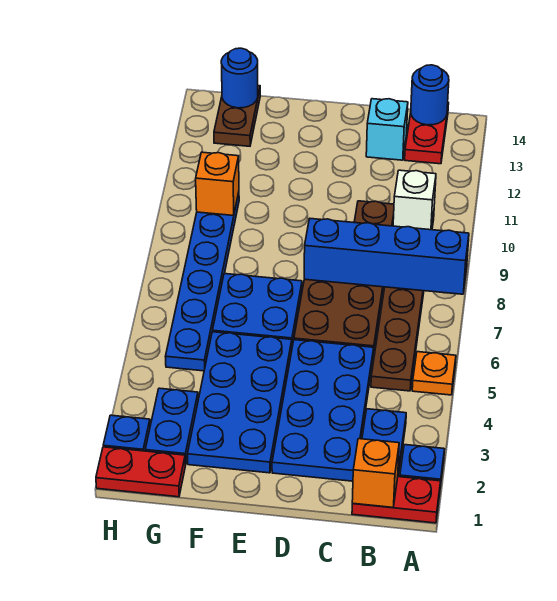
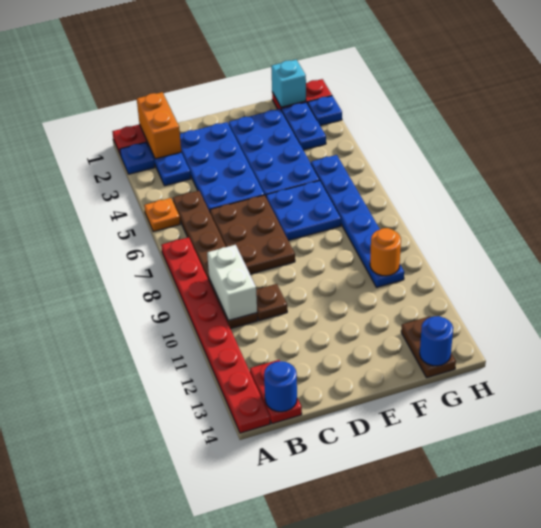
none -> red plate A7:A14 level 1
blue brick A8:D8 level 2 -> none
orange brick B1 level 2 -> orange brick B1:B2 level 2
white brick B10 level 2 -> white brick B9:B10 level 2
cyan brick C13 level 1 -> cyan brick G1 level 2
orange brick G10 level 2 -> orange round brick G10 level 2

